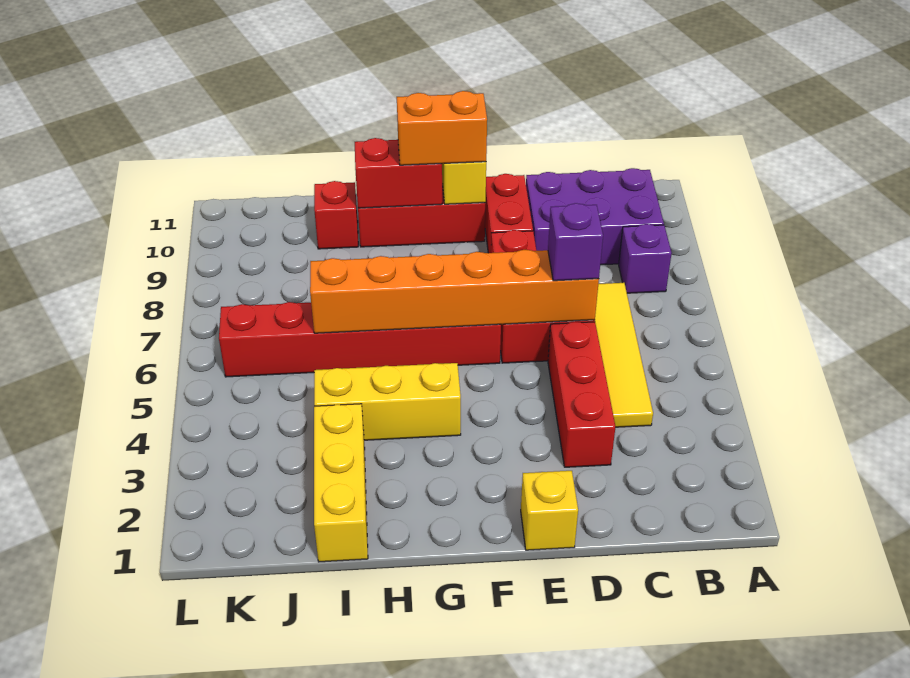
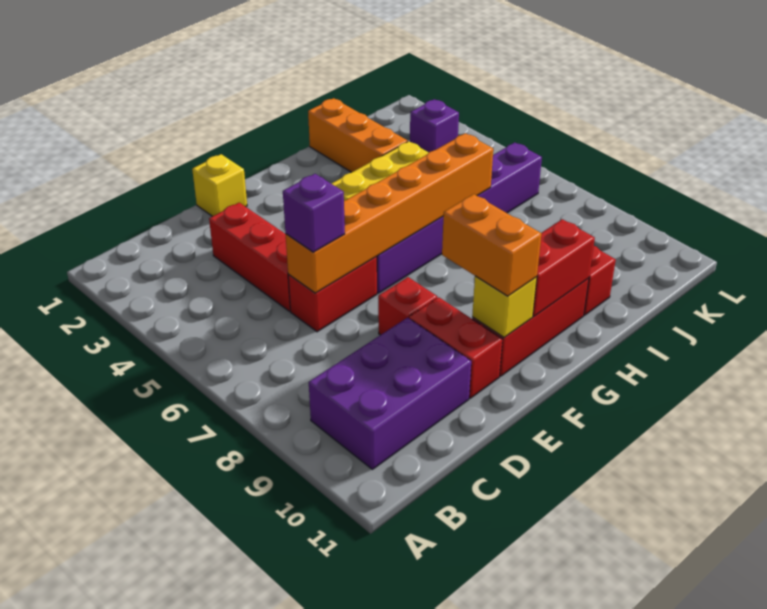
purple brick B8 level 1 -> purple brick K3 level 1
yellow tile C4:C7 level 1 -> none
red brick F6:K6 level 1 -> purple brick F6:K6 level 1
orange brick F10:G10 level 3 -> orange brick F9:F10 level 3
yellow brick I1:I3 level 1 -> orange brick I1:I3 level 1

